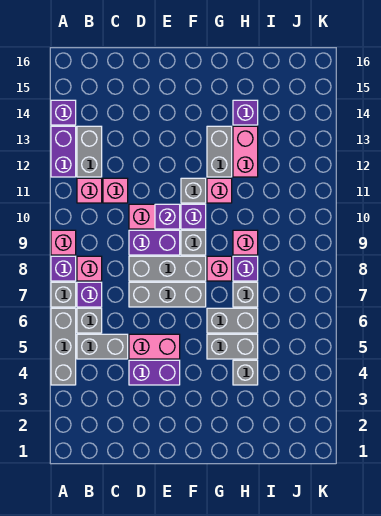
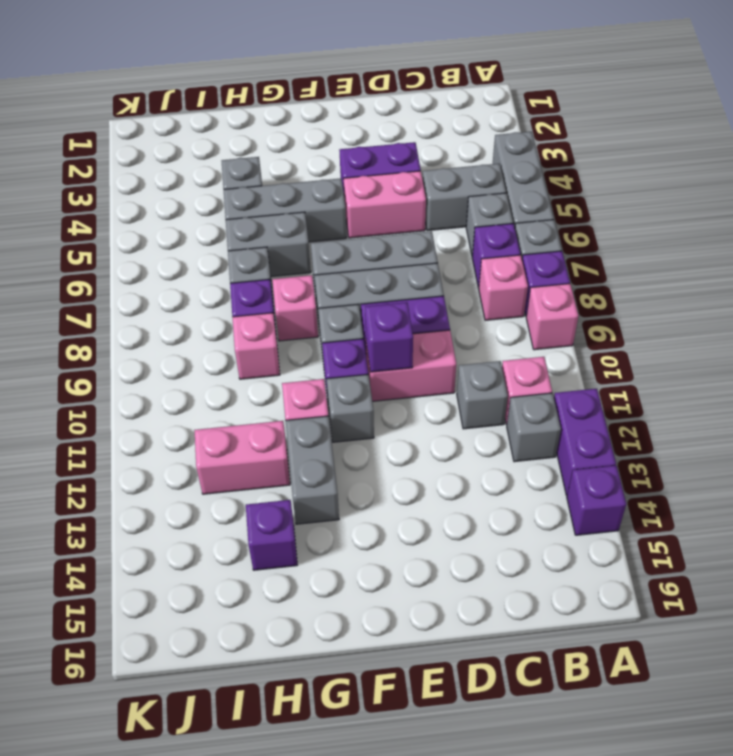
grey brick B12:B13 level 1 -> grey brick B12 level 1
pink brick C11 level 1 -> grey brick C11 level 1
grey brick G5:H5 level 1 -> grey brick F5:H5 level 1
pink brick H12:H13 level 1 -> pink brick H12:I12 level 1

